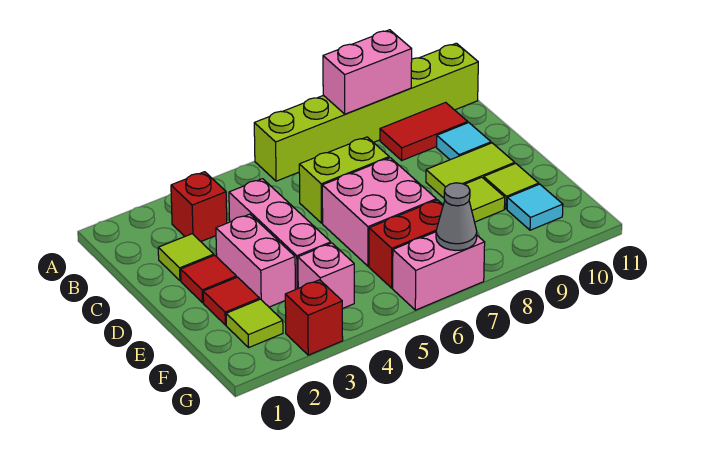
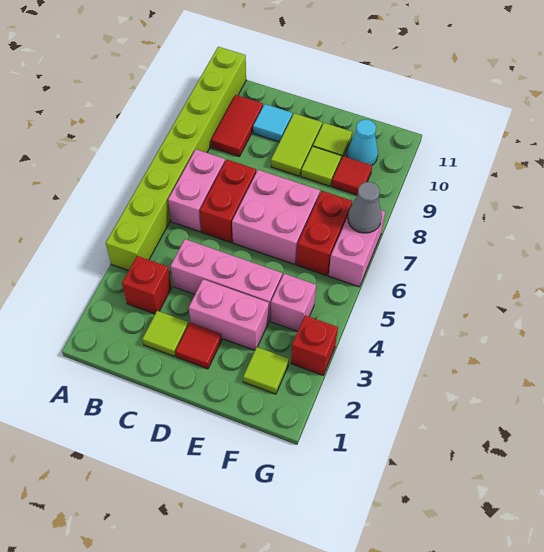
lime brick A6:A11 level 1 -> lime brick A4:A11 level 1
pink brick A8:A9 level 2 -> pink brick B6:B7 level 1
lime brick C6:C7 level 1 -> red brick C6:C7 level 1
red tile E2 level 1 -> red tile F9 level 1
cyan tile F10 level 1 -> cyan cone F10 level 1

